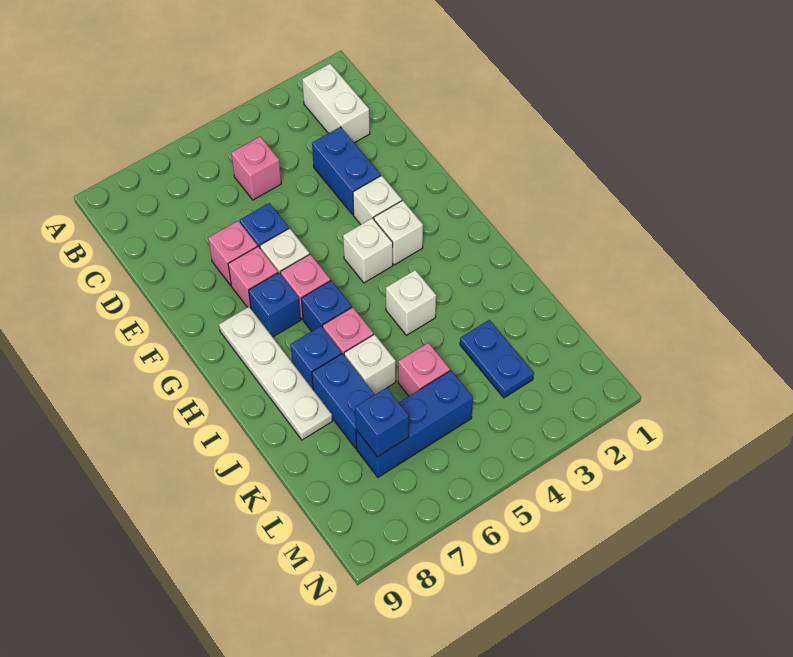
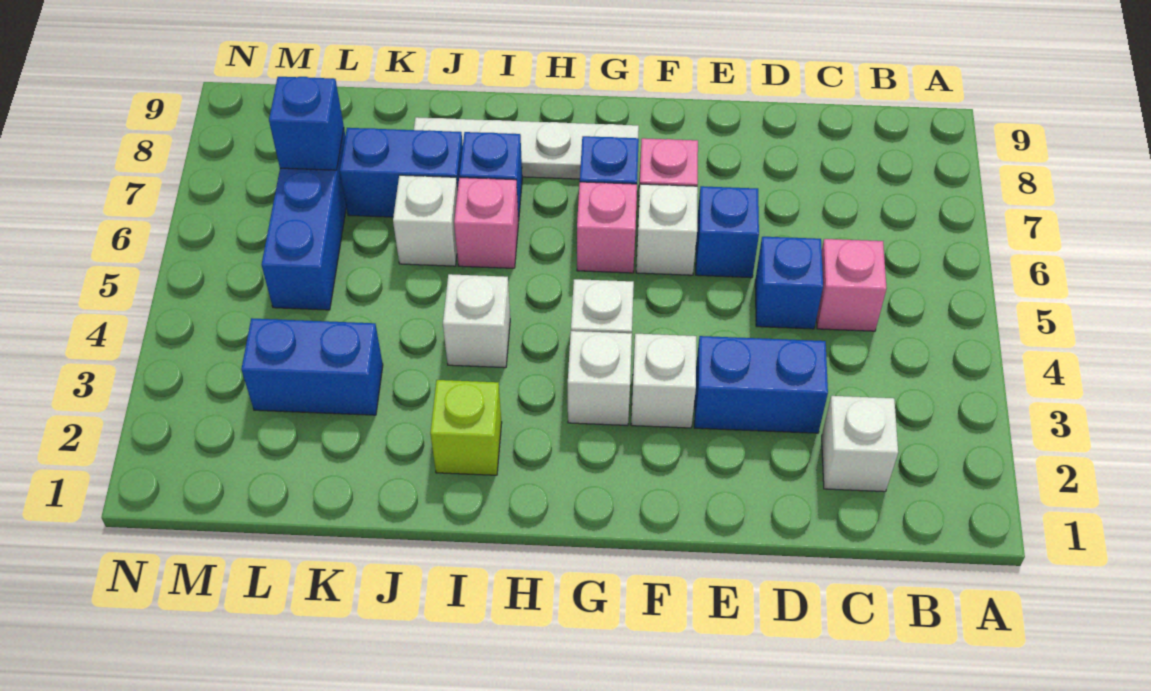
white brick B2:C2 level 1 -> white brick C2 level 1
pink brick E7 level 1 -> none
blue brick H6 level 1 -> blue brick D5 level 1
none -> lime brick I2 level 1
blue plate K3:L3 level 1 -> blue brick K3:L3 level 1
pink brick K5 level 1 -> none

